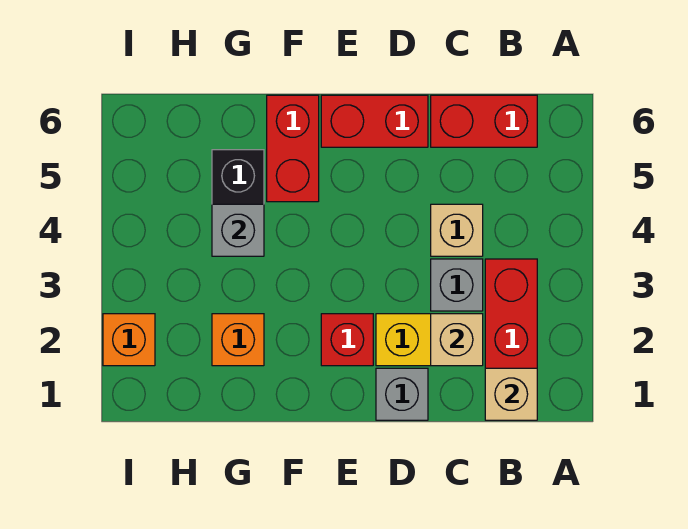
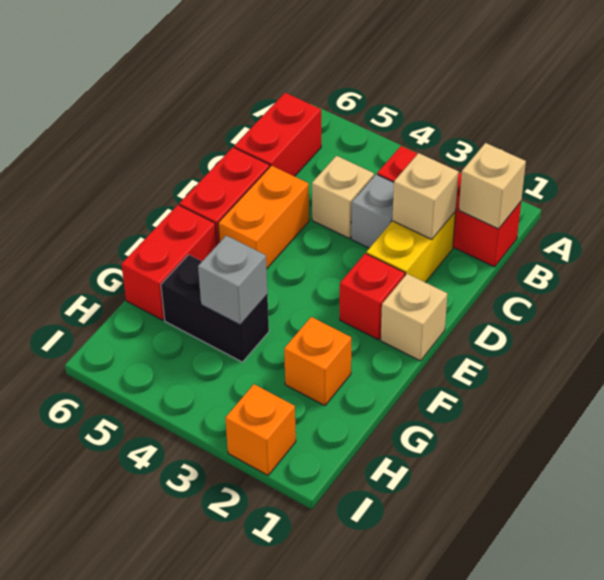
grey brick D1 level 1 -> none
none -> orange brick D5:E5 level 1
none -> tan brick E1 level 1
red brick F5:F6 level 1 -> red brick F6:G6 level 1

